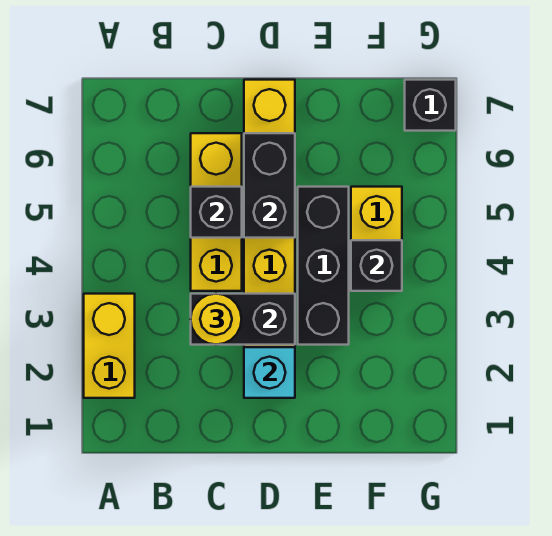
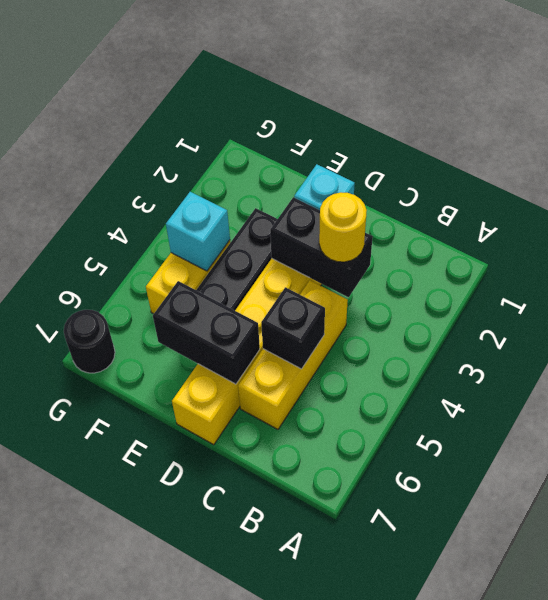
yellow brick A2:A3 level 1 -> none
black brick D5:D6 level 2 -> black brick D6:E6 level 2
black brick F4 level 2 -> cyan brick F4 level 2
black brick G7 level 1 -> black round brick G7 level 1

